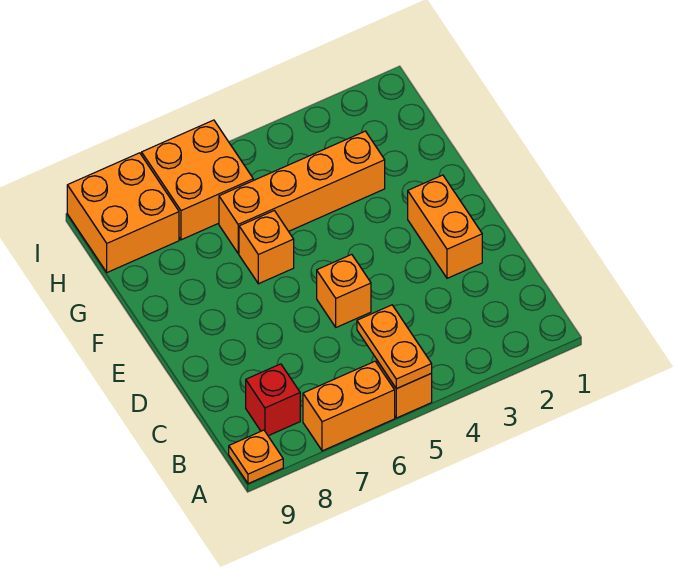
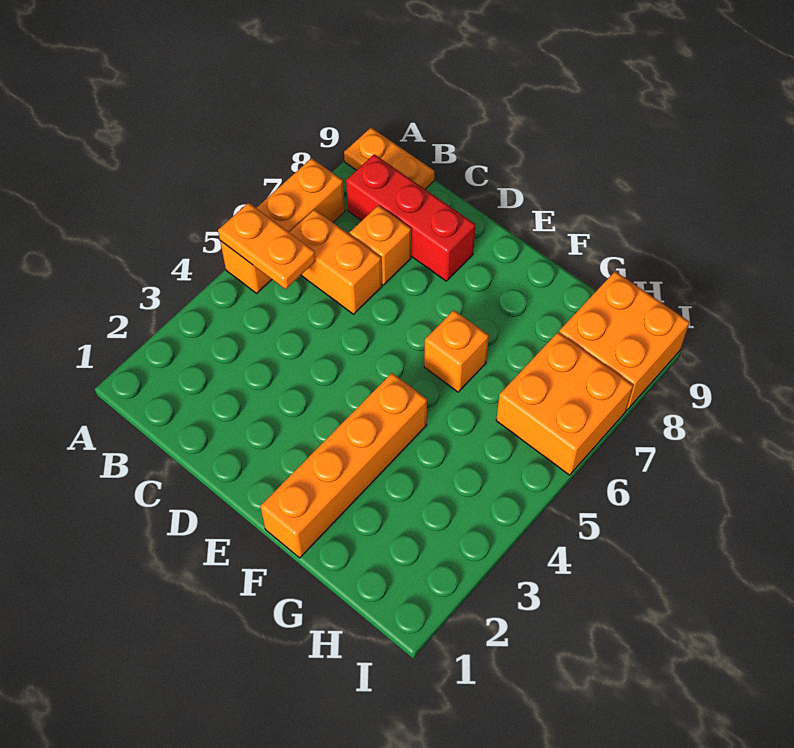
orange plate A9 level 1 -> orange plate A9:B9 level 1
red brick B8 level 1 -> red brick B8:D8 level 1
orange brick D2:E2 level 1 -> orange brick B6:C6 level 1
orange brick D5 level 1 -> orange brick C7 level 1
orange brick G3:G6 level 1 -> orange brick F1:F4 level 1

